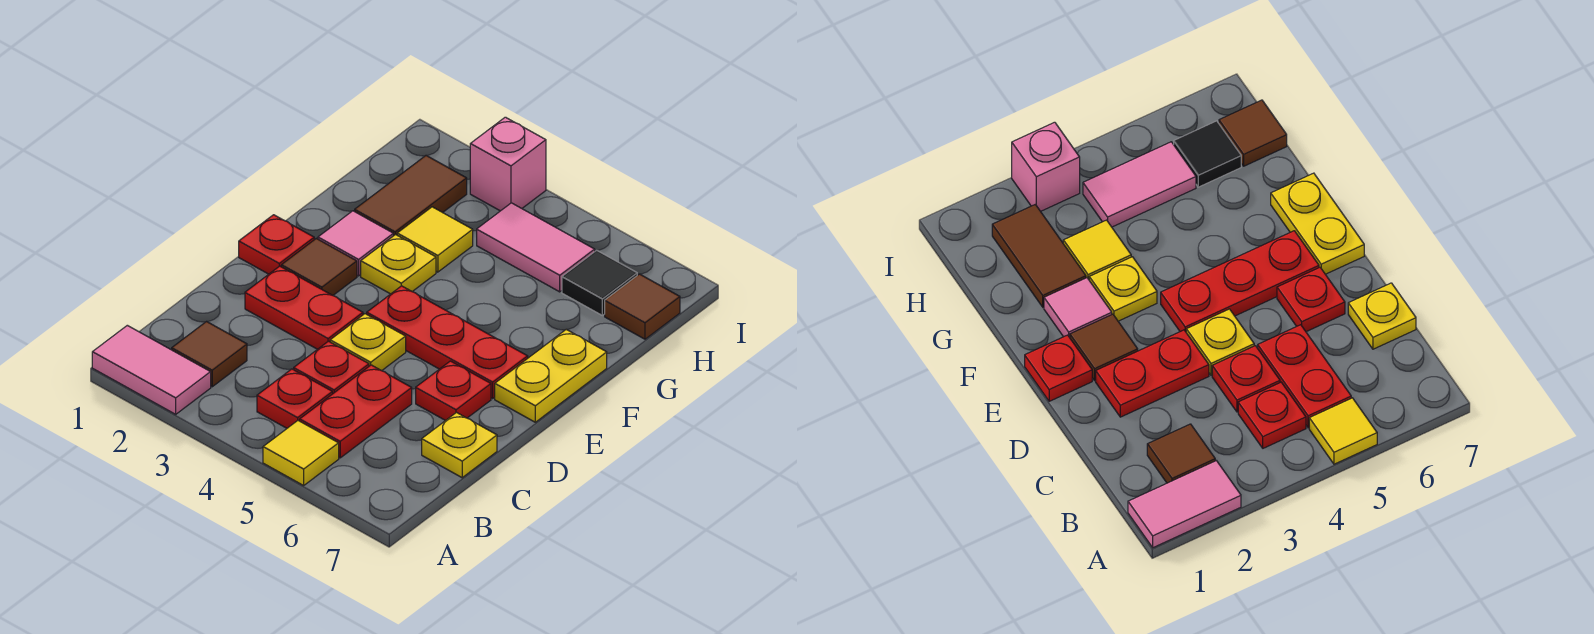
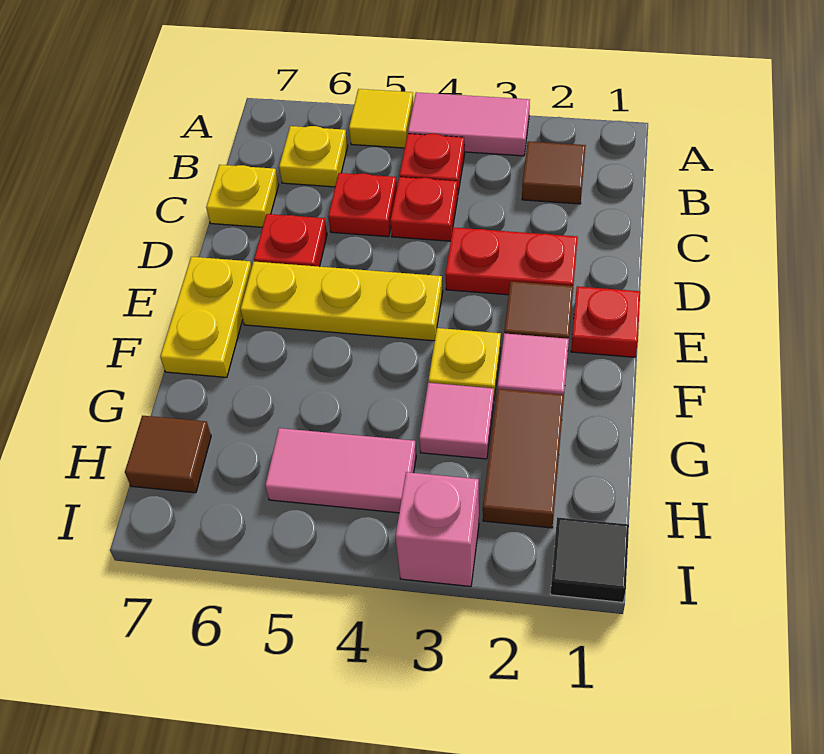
pink tile A1:A2 level 1 -> pink tile A3:A4 level 1
red plate B5:C5 level 1 -> red plate C5 level 1
yellow plate D4 level 1 -> yellow plate B6 level 1
red plate E4:E6 level 1 -> yellow plate E4:E6 level 1
yellow tile G3 level 1 -> pink tile G3 level 1
black tile H6 level 1 -> black tile I1 level 1

